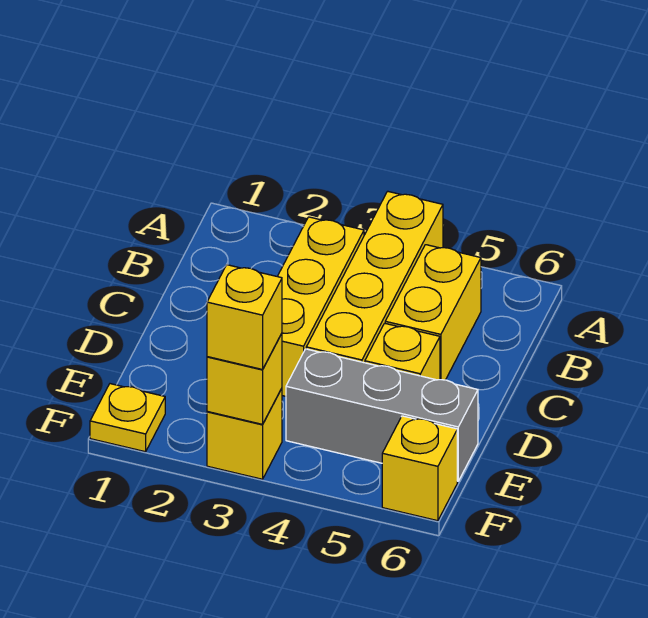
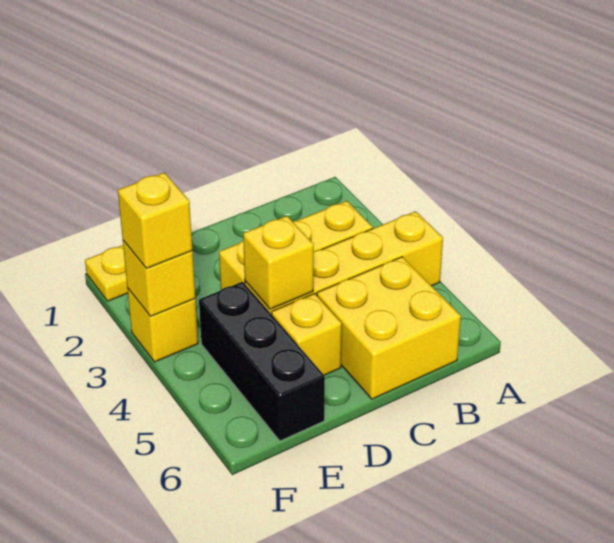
yellow brick B5:C5 level 1 -> yellow brick B5:C6 level 1
grey brick E4:E6 level 1 -> black brick E4:E6 level 1
yellow brick F6 level 1 -> yellow brick D4 level 2

